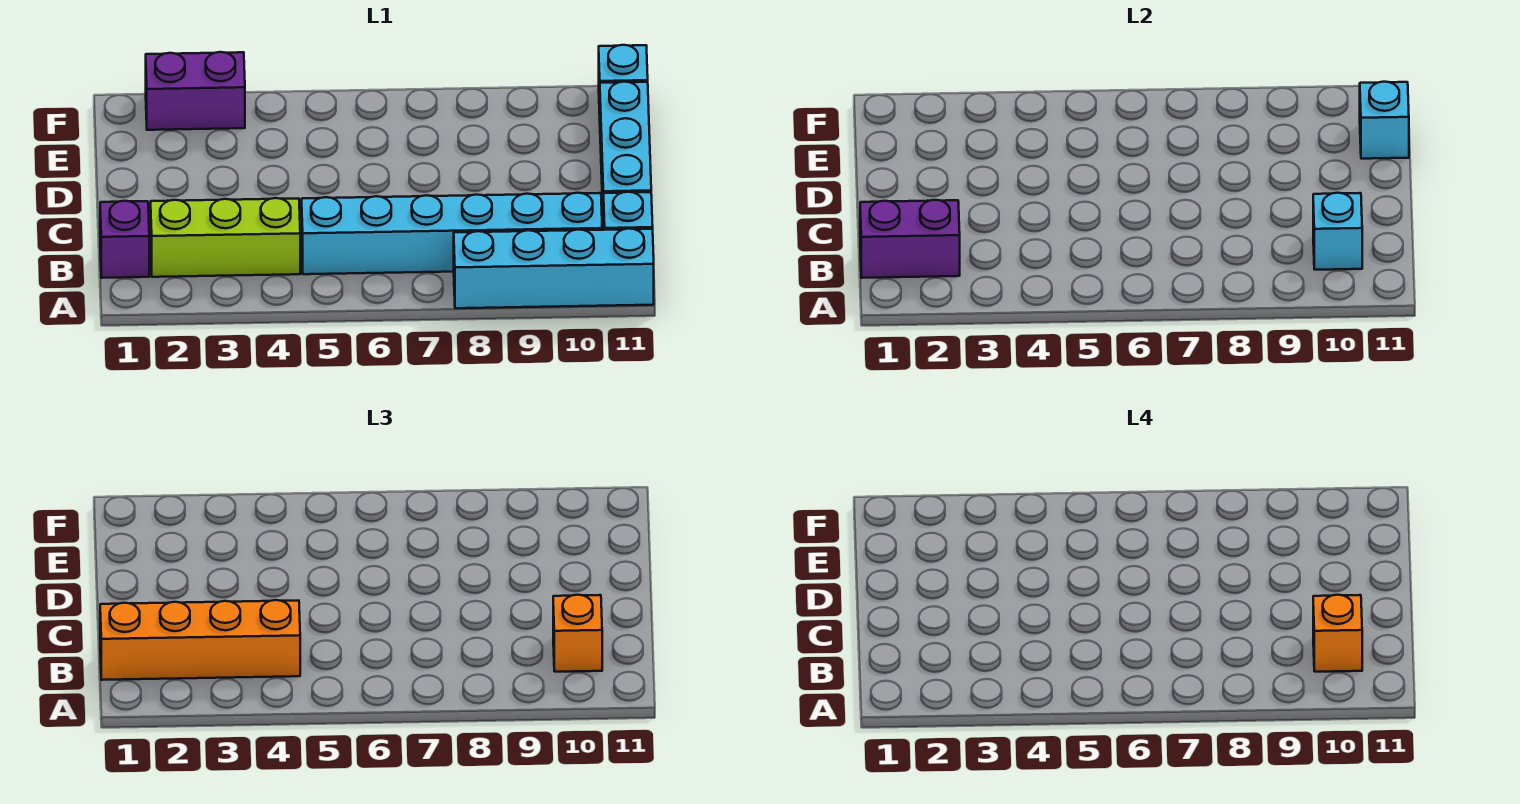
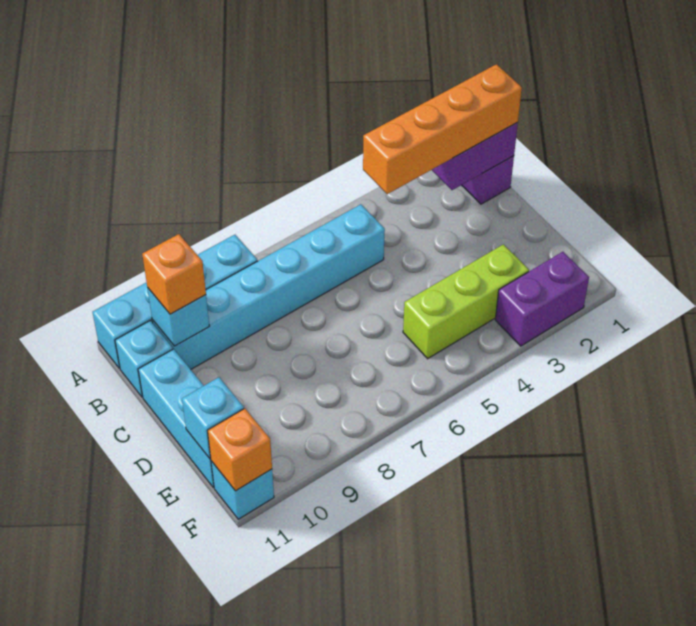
lime brick B2:B4 level 1 -> lime brick E3:E5 level 1
orange brick B10 level 4 -> orange brick F11 level 2

